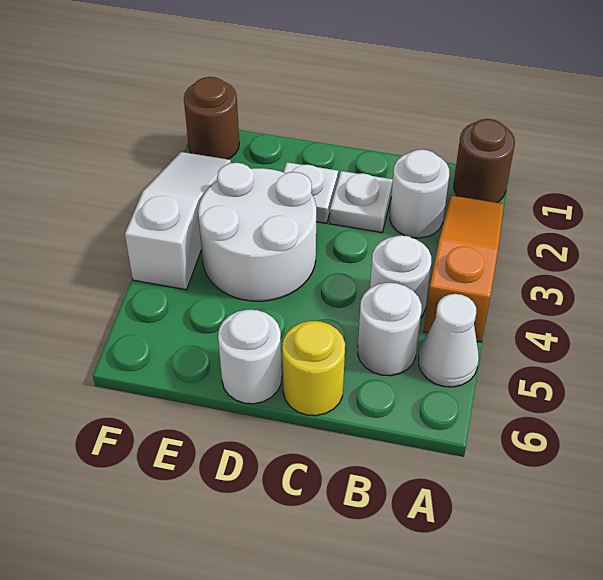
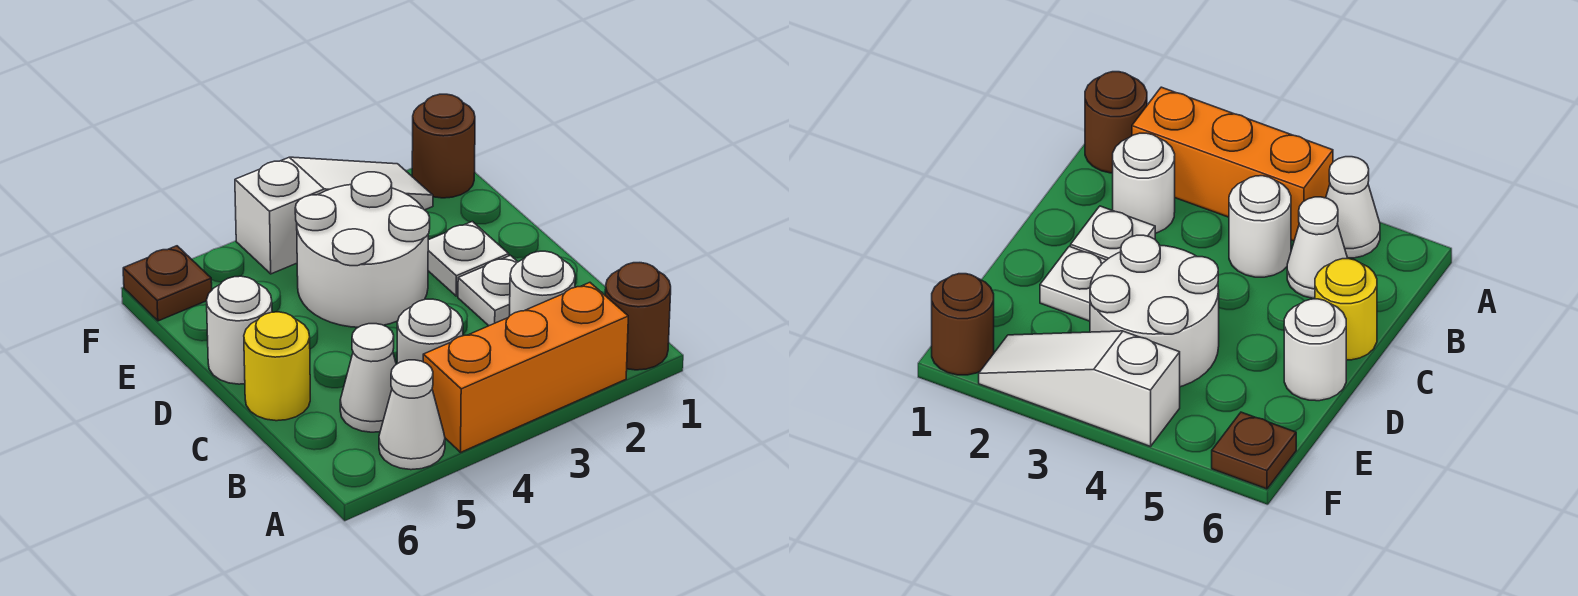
orange slope A2:A4 level 1 top 4 -> orange brick A2:A4 level 1
white round brick B5 level 1 -> white cone B5 level 1
none -> brown plate F6 level 1

